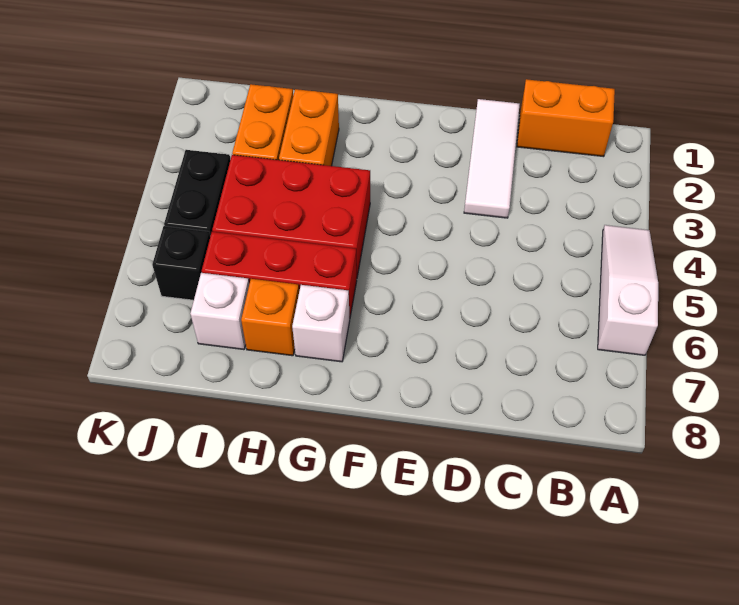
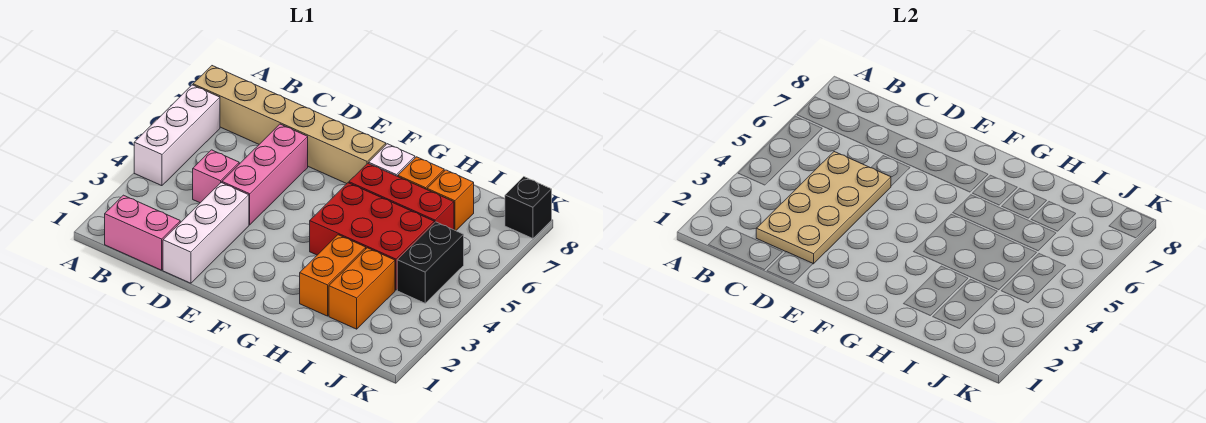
white slope A4:A6 level 1 top 6 -> white brick A4:A6 level 1
none -> tan brick A7:F7 level 1
orange brick B1:C1 level 1 -> pink brick B1:C1 level 1
none -> tan plate C2:D5 level 2
none -> pink brick C4 level 1
white tile D1:D3 level 1 -> white brick D1:D3 level 1
none -> pink brick D4:D6 level 1
white brick I7 level 1 -> orange brick I7 level 1
black brick J6 level 1 -> black brick K8 level 1

